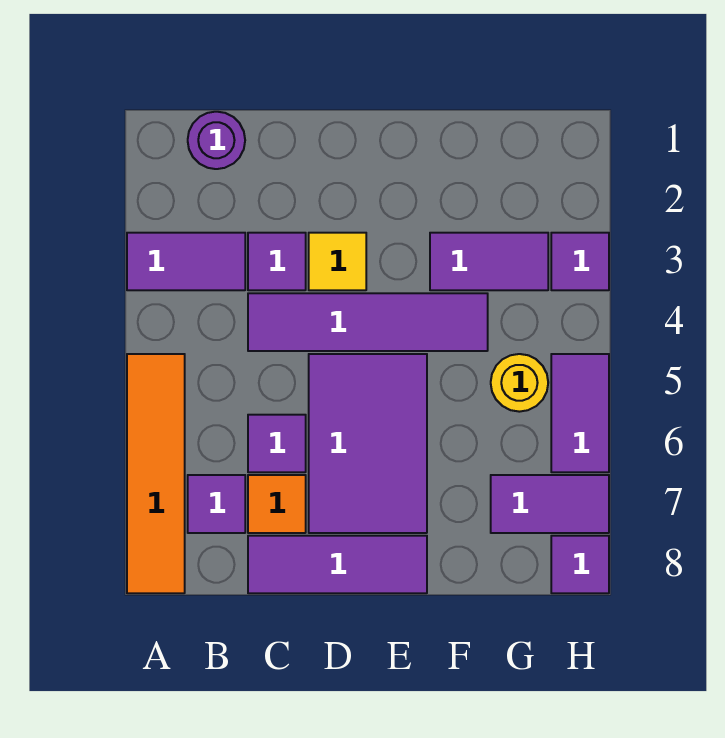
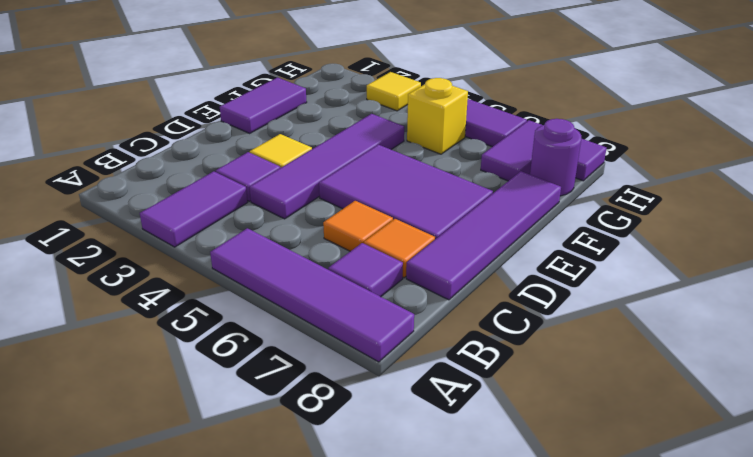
orange tile A5:A8 level 1 -> purple tile A5:A8 level 1
purple round brick B1 level 1 -> purple round brick G8 level 1
purple tile C6 level 1 -> orange tile C6 level 1
purple tile C8:E8 level 1 -> purple tile C8:F8 level 1
purple tile F3:G3 level 1 -> purple tile E1:F1 level 1
yellow round brick G5 level 1 -> yellow brick G5 level 1
purple tile H3 level 1 -> yellow tile H3 level 1

